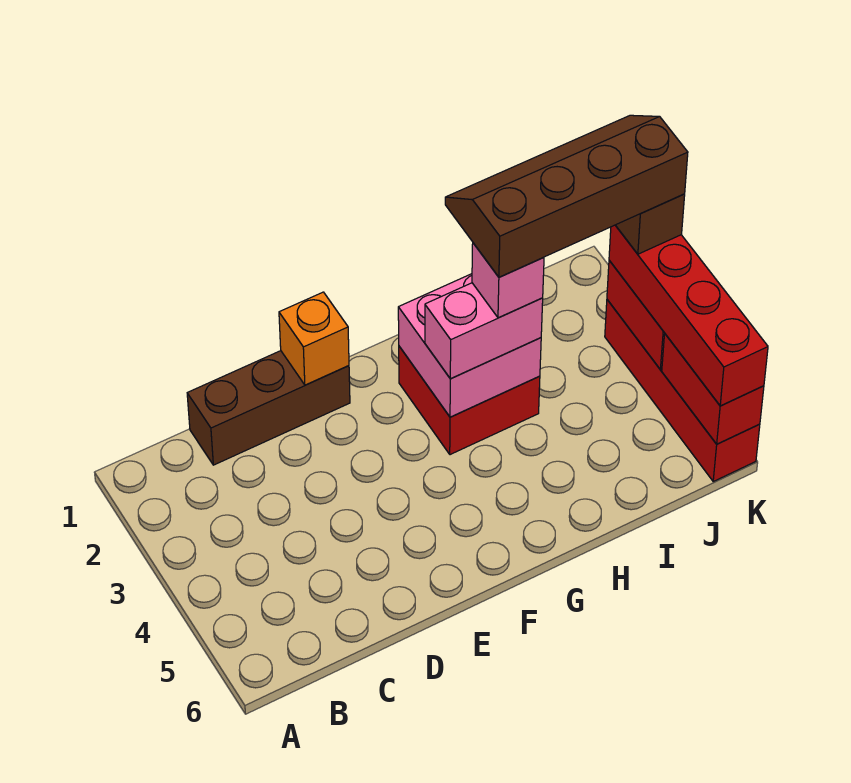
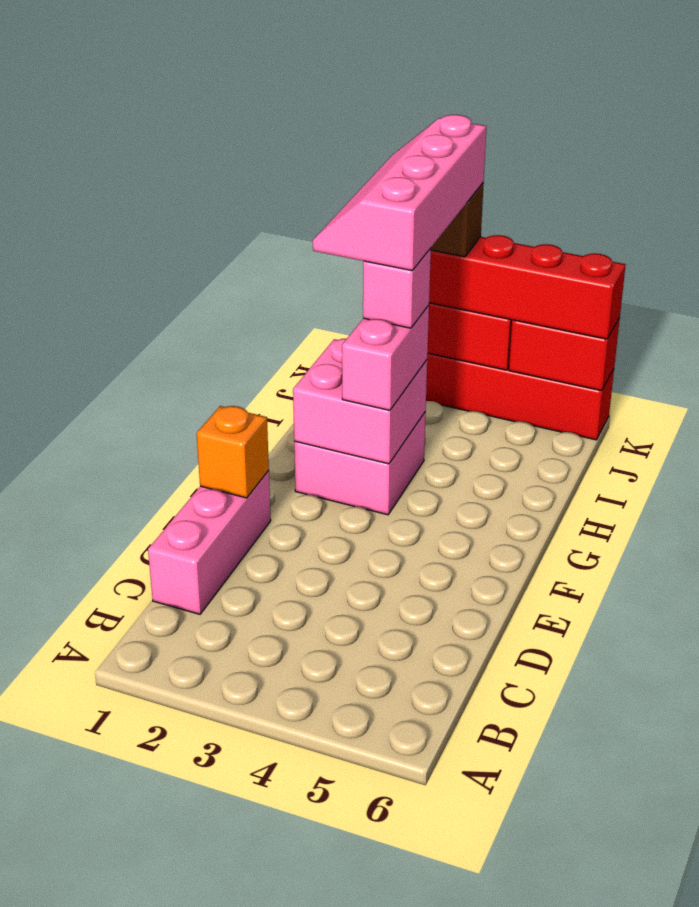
brown brick C1:E1 level 1 -> pink brick C1:E1 level 1
red brick G2:H3 level 1 -> pink brick G2:H3 level 1
brown slope H2:K3 level 5 top 3 -> pink slope H2:K3 level 5 top 3

